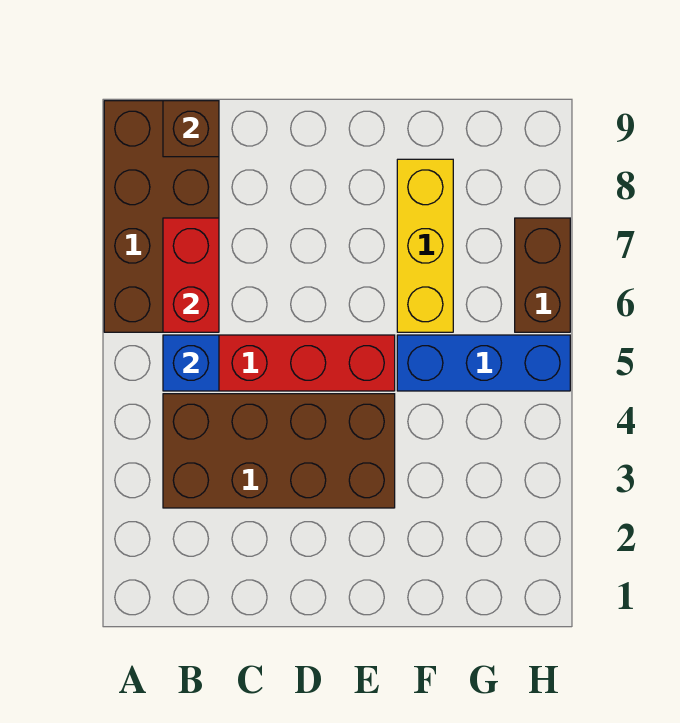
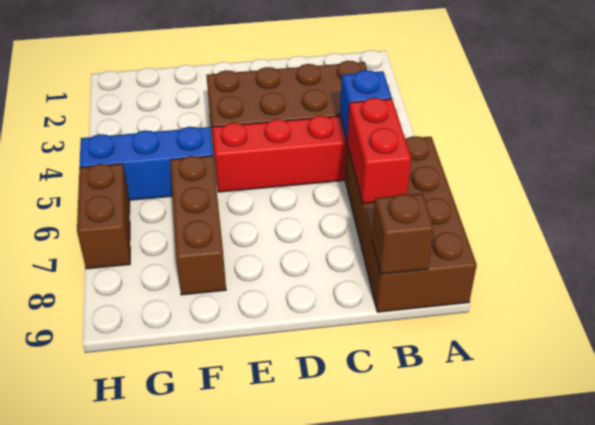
yellow brick F6:F8 level 1 -> brown brick F6:F8 level 1

